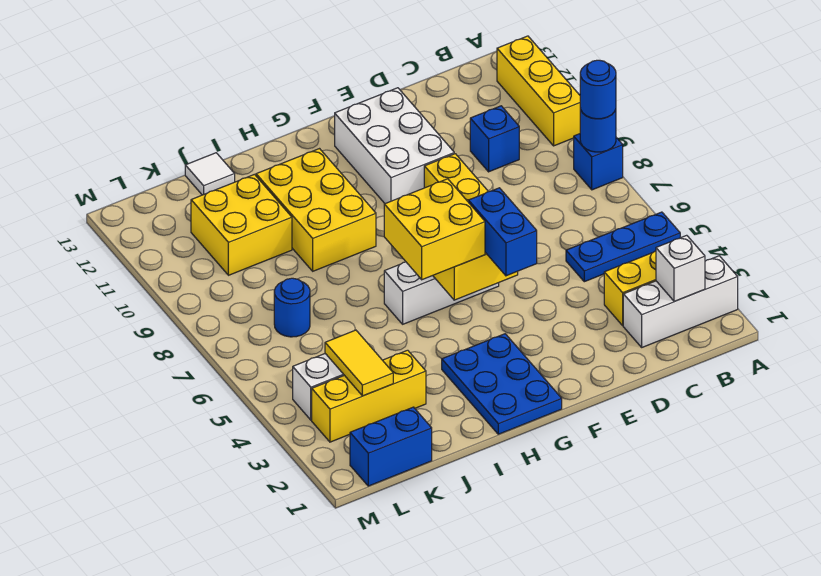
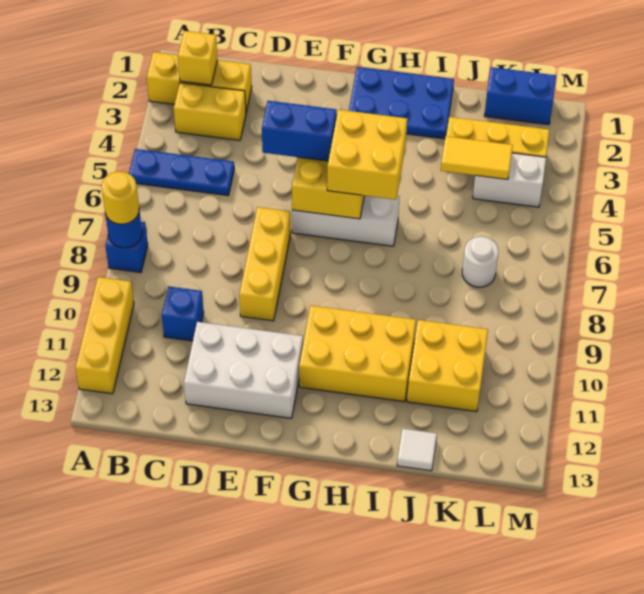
white brick A2:C2 level 1 -> yellow brick A2:C2 level 1
blue round brick A8 level 3 -> yellow round brick A8 level 3
white brick B2 level 2 -> yellow brick B2 level 2
white brick E10:F12 level 1 -> white brick D11:F12 level 1
blue brick F4:F5 level 3 -> blue brick E5:F5 level 3
blue plate G1:H3 level 1 -> blue plate G1:I2 level 1
yellow brick H9:I11 level 1 -> yellow brick G10:I11 level 1
yellow tile K3:K4 level 2 -> yellow tile J4:K4 level 2
blue round brick K7 level 1 -> white round brick K7 level 1

